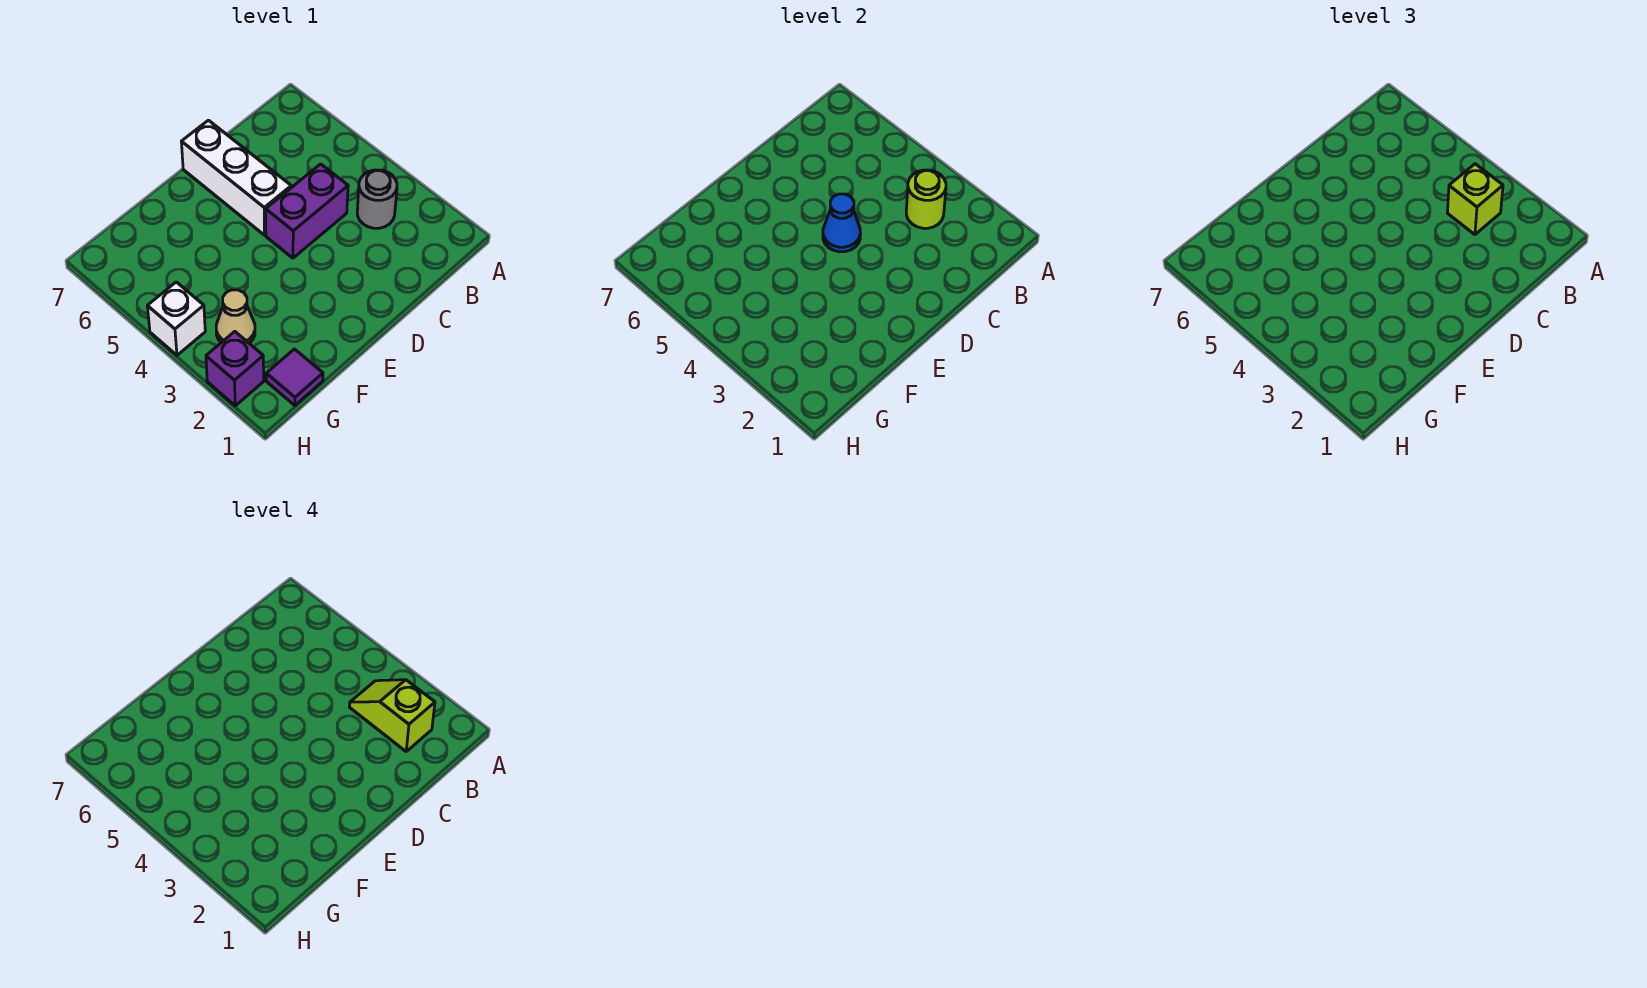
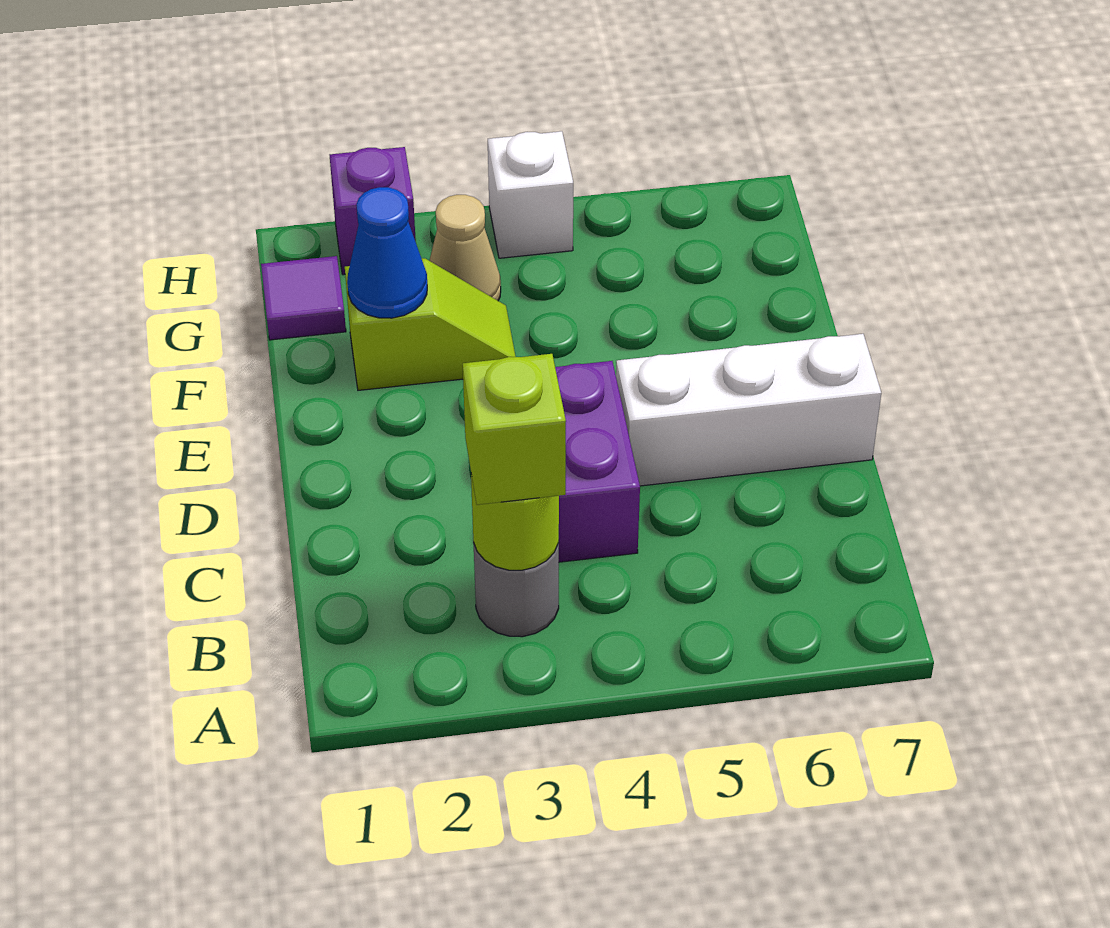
lime slope B2:B3 level 4 top 2 -> lime slope F2:F3 level 1 top 2
blue cone D4 level 2 -> blue cone F2 level 2

